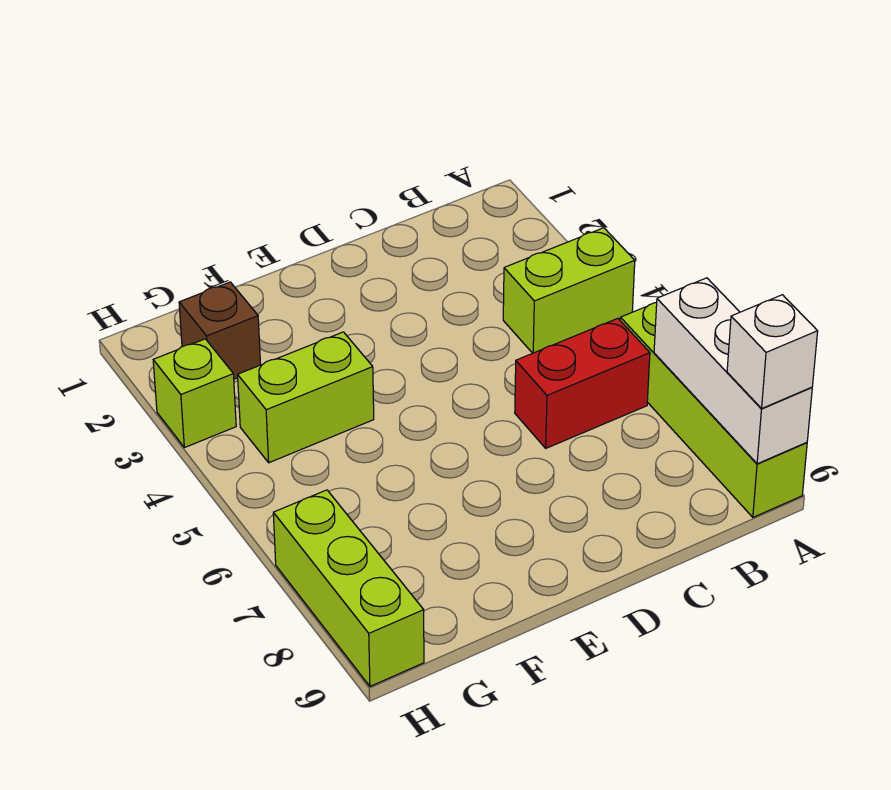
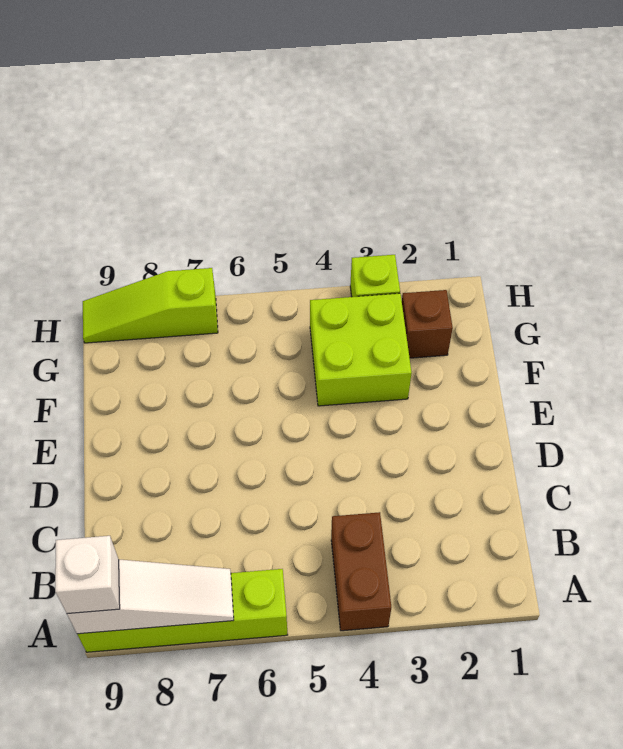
lime brick A4:B4 level 1 -> brown brick A4:B4 level 1
white brick A7:A9 level 2 -> white slope A7:A9 level 2 top 9
red brick B6:C6 level 1 -> none
lime brick F4:G4 level 1 -> lime brick F3:G4 level 1
lime brick H7:H9 level 1 -> lime slope H7:H9 level 1 top 7

